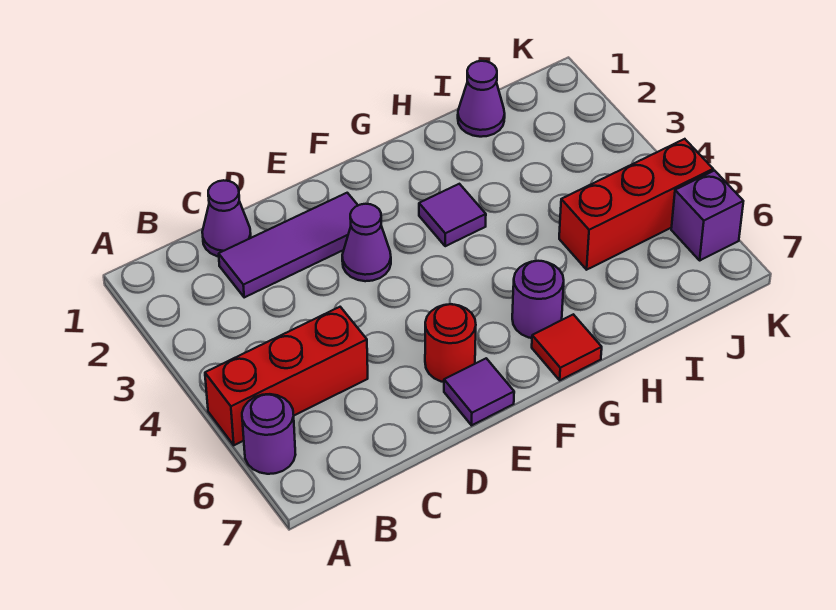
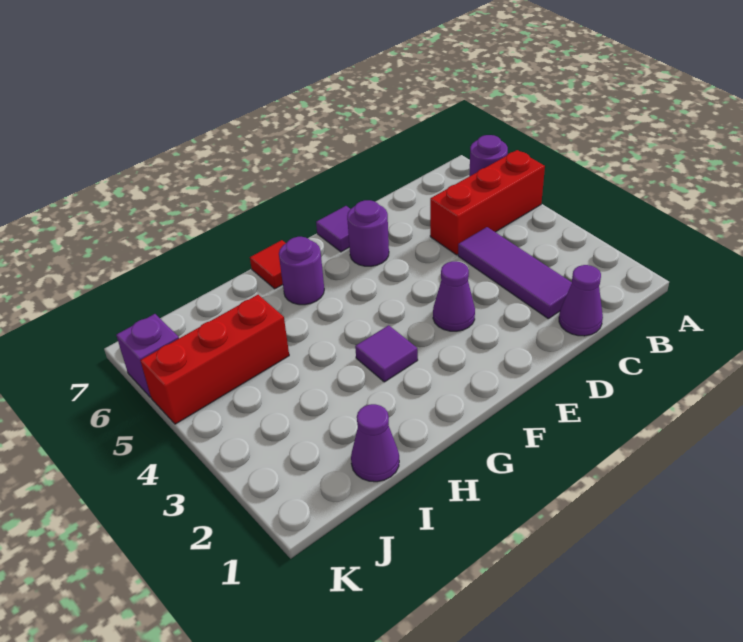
purple tile C2:E2 level 1 -> purple tile C2:C4 level 1
red round brick E6 level 1 -> purple round brick E6 level 1

